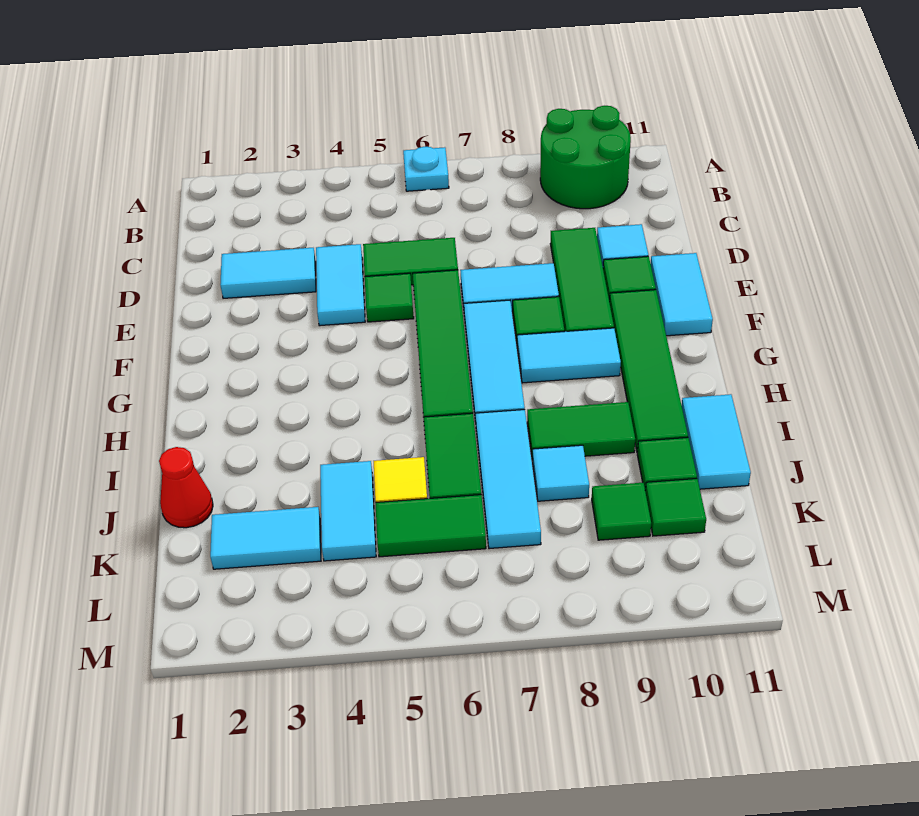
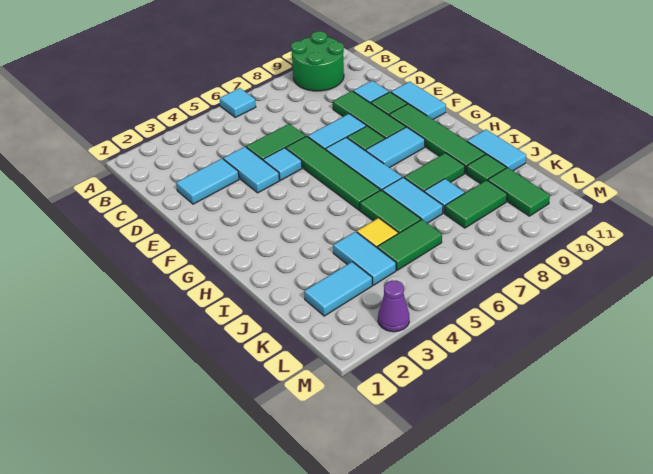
cyan plate A6 level 1 -> cyan tile A6 level 1
green tile E5 level 1 -> cyan tile E5 level 1
cyan tile I7:K7 level 1 -> cyan tile I7:J7 level 1
red cone J1 level 1 -> none
green tile K9 level 1 -> green tile K8:K9 level 1
green tile K10 level 1 -> green tile K10:L10 level 1
none -> purple cone M3 level 1

